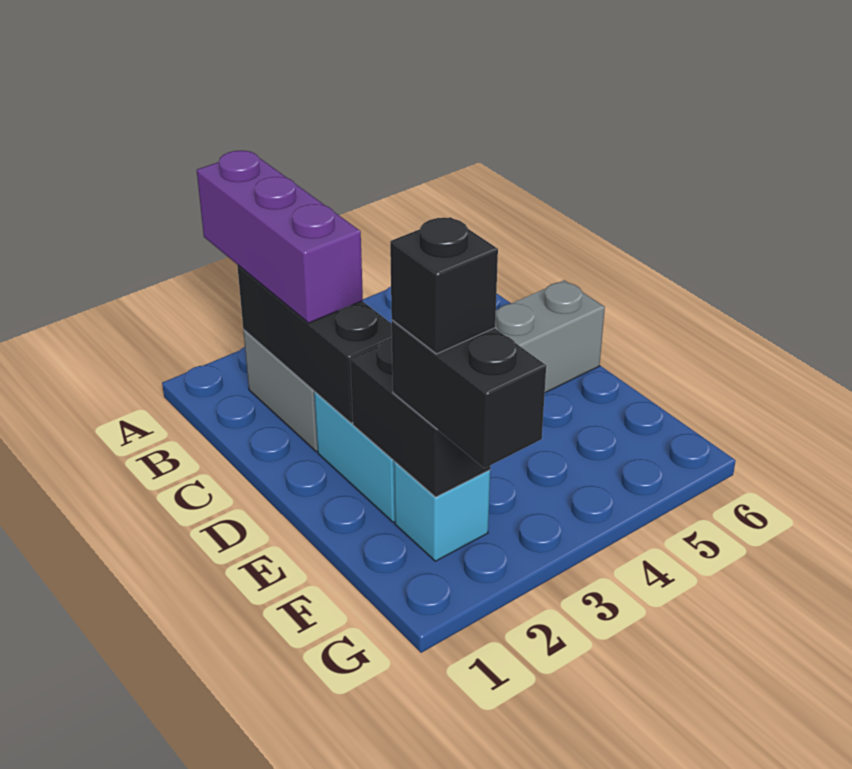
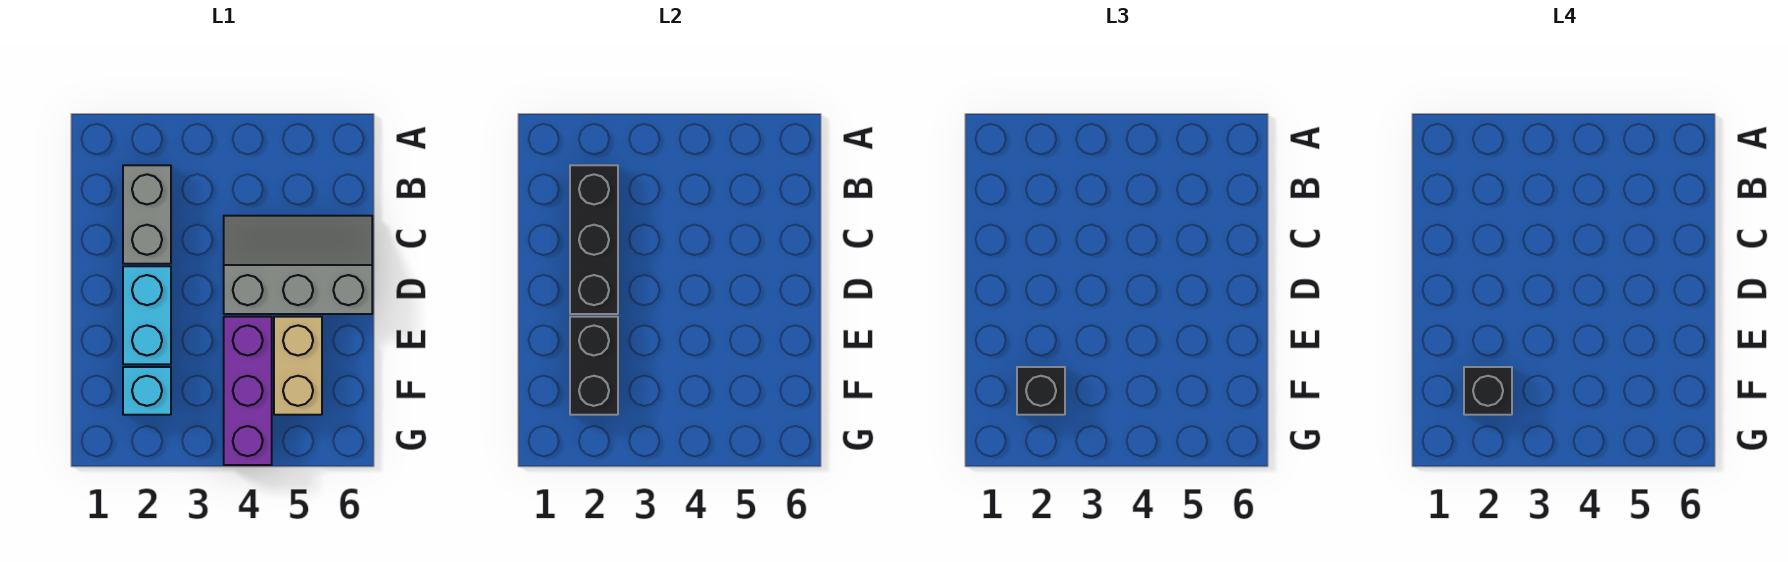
purple brick A2:C2 level 3 -> purple brick E4:G4 level 1
none -> tan brick E5:F5 level 1
black brick F2:G2 level 3 -> black brick F2 level 3

